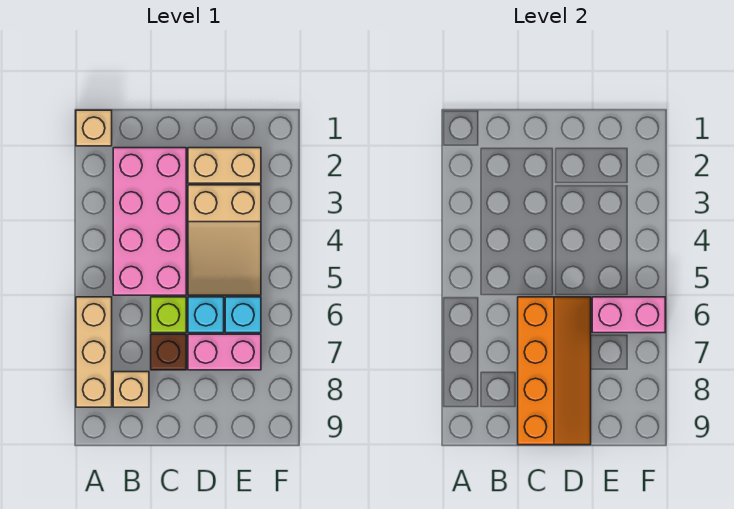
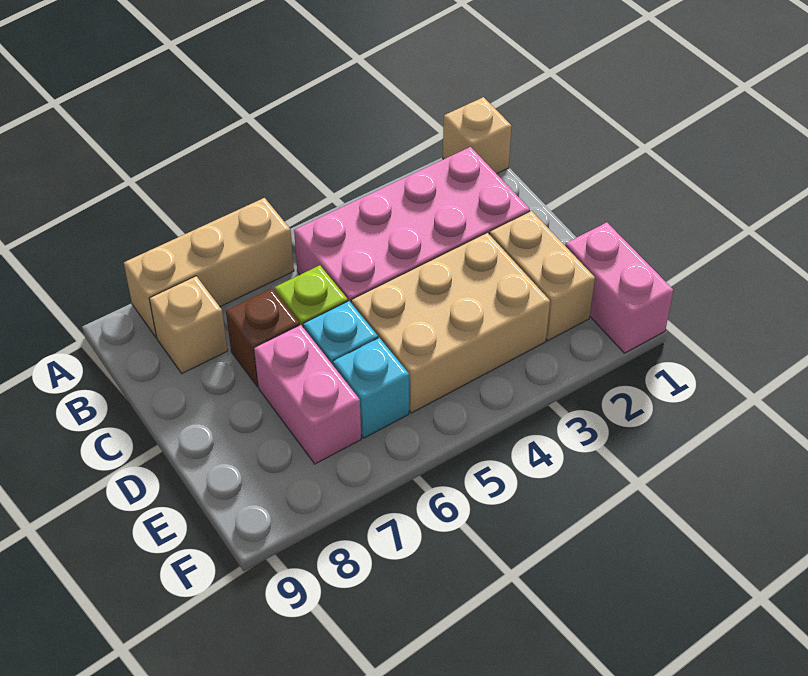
orange slope C6:D9 level 2 top C -> none
tan slope D3:E5 level 1 top 3 -> tan brick D3:E5 level 1
pink brick E6:F6 level 2 -> pink brick E1:F1 level 1

